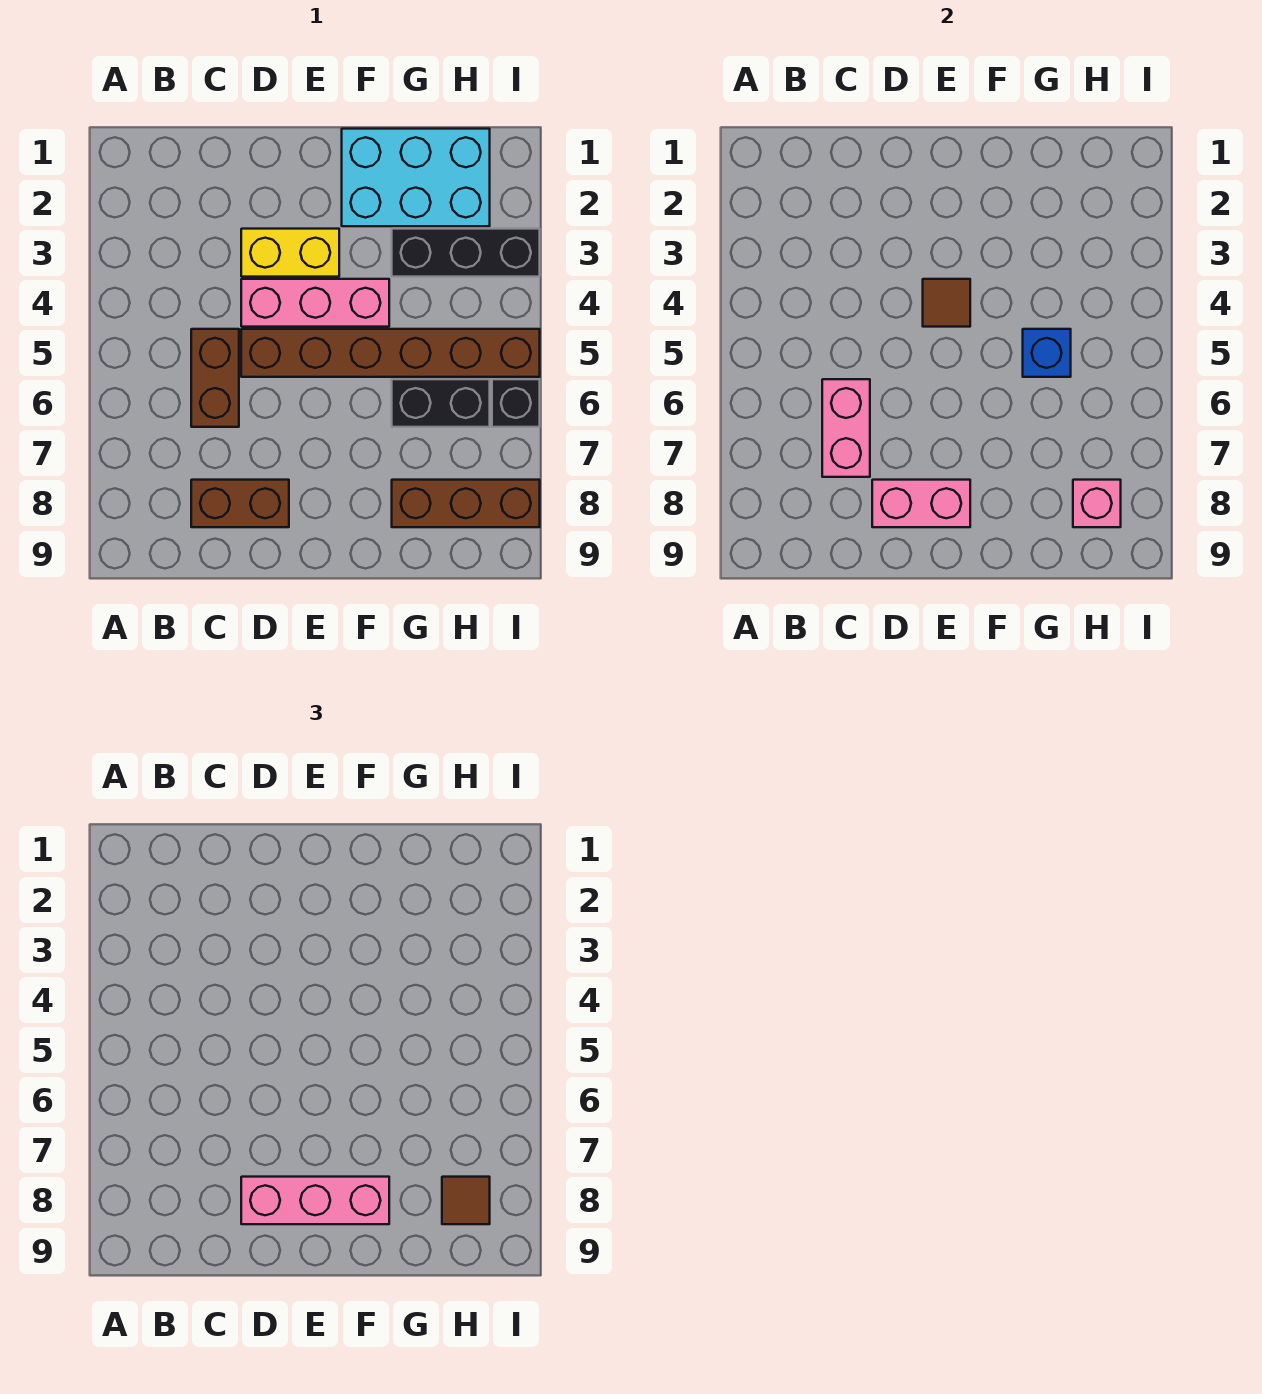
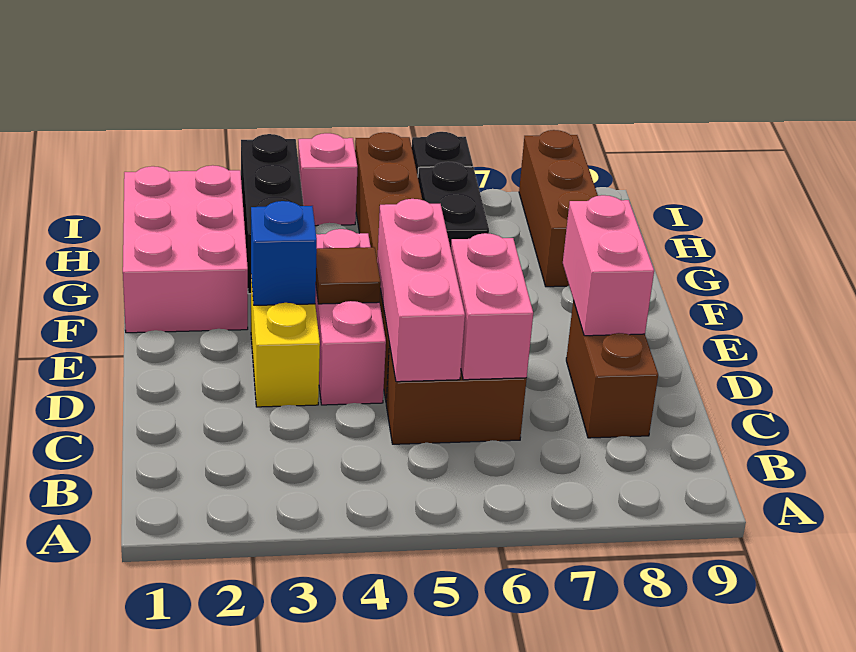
pink brick C6:C7 level 2 -> pink brick C6:D6 level 2
pink brick D8:F8 level 3 -> pink brick C5:E5 level 2
cyan brick F1:H2 level 1 -> pink brick F1:H2 level 1
blue brick G5 level 2 -> blue brick E3 level 2
pink brick H8 level 2 -> pink brick I4 level 1
brown tile H8 level 3 -> none

